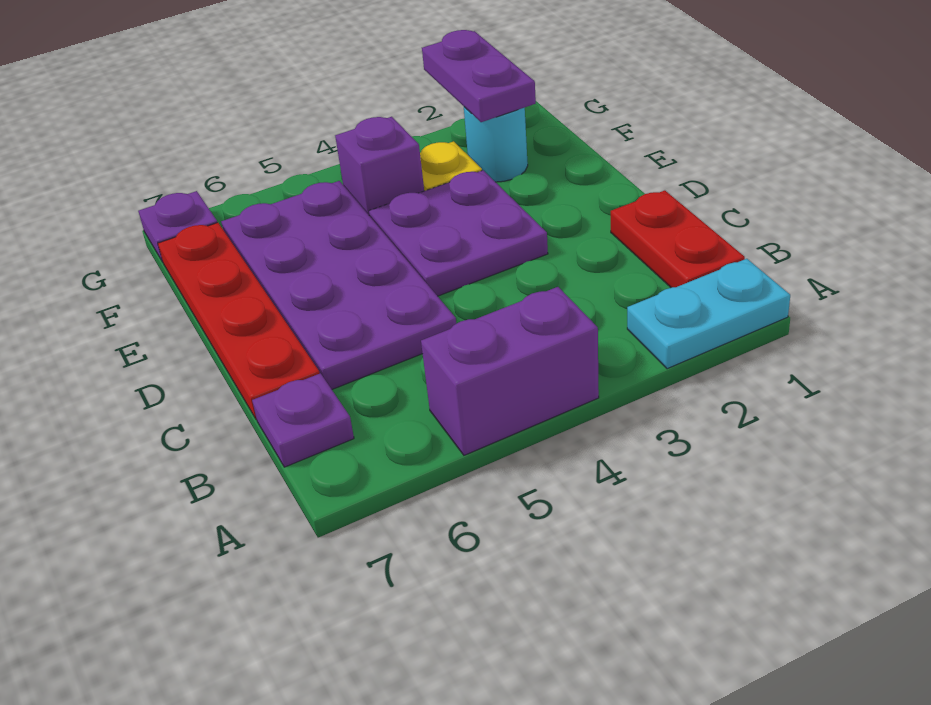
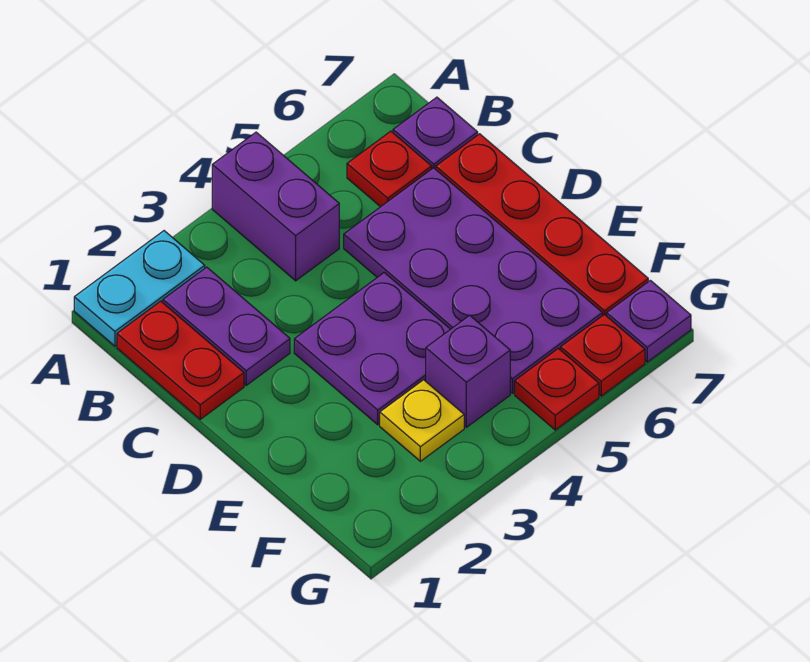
purple brick A4:A5 level 1 -> purple brick A4:B4 level 1
none -> red plate B6 level 1
cyan round brick F2 level 1 -> none
purple plate F2:G2 level 2 -> purple plate B2:C2 level 1
none -> red plate G5 level 1
none -> red plate G6 level 1

